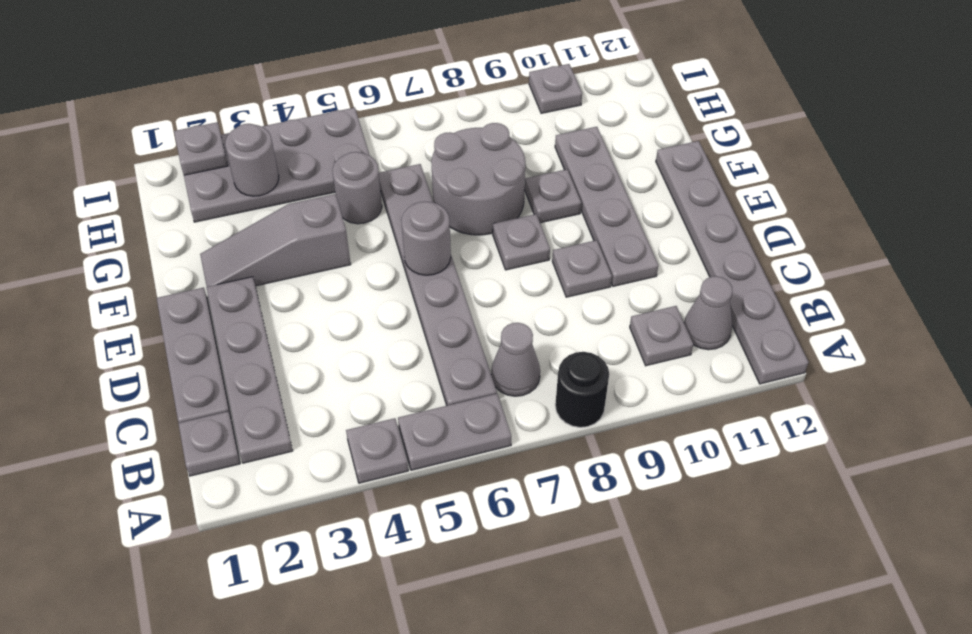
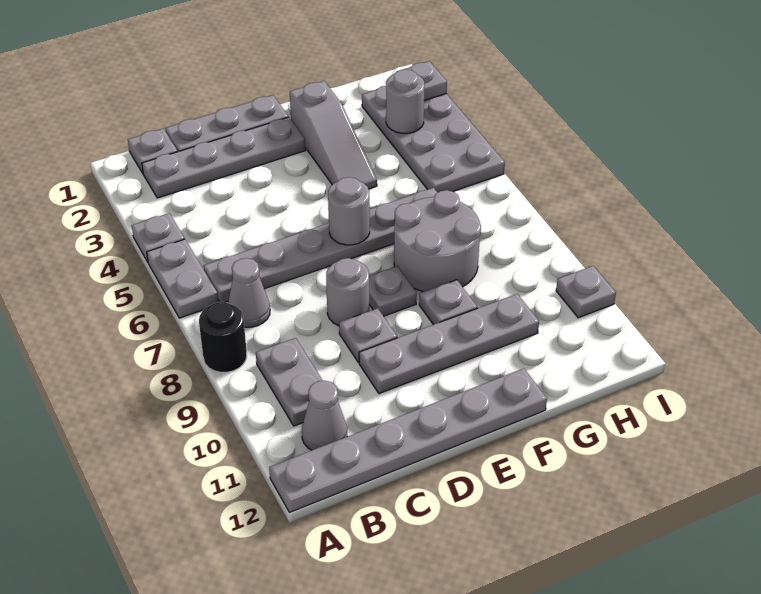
grey plate B10 level 1 -> grey plate B9:B10 level 1
grey slope F2:F4 level 1 top 4 -> grey slope F2:F4 level 1 top 2
grey round brick G5 level 1 -> grey round brick D8 level 1

